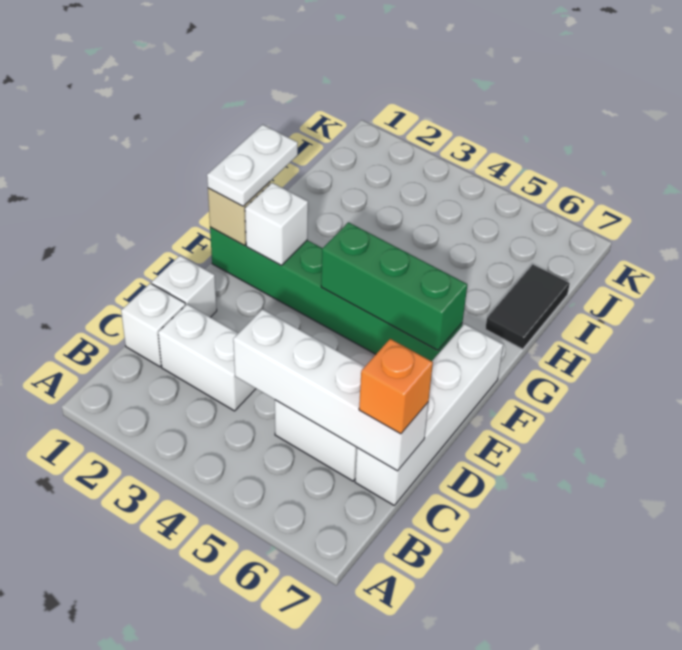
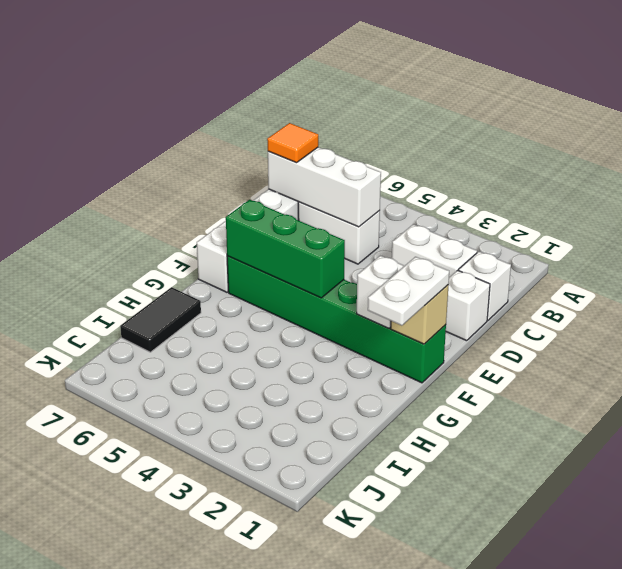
white brick C4:C7 level 2 -> white brick C5:C7 level 2
orange brick C7 level 3 -> orange tile C7 level 3

